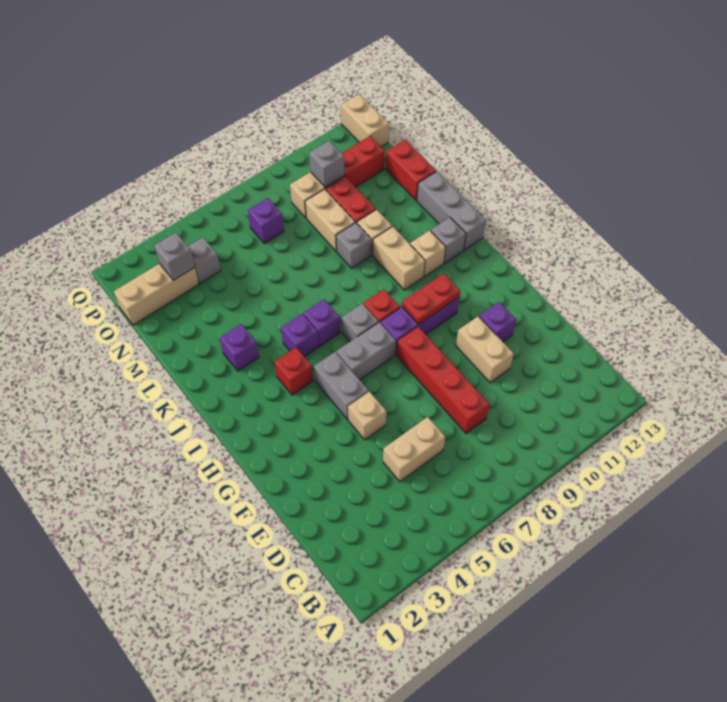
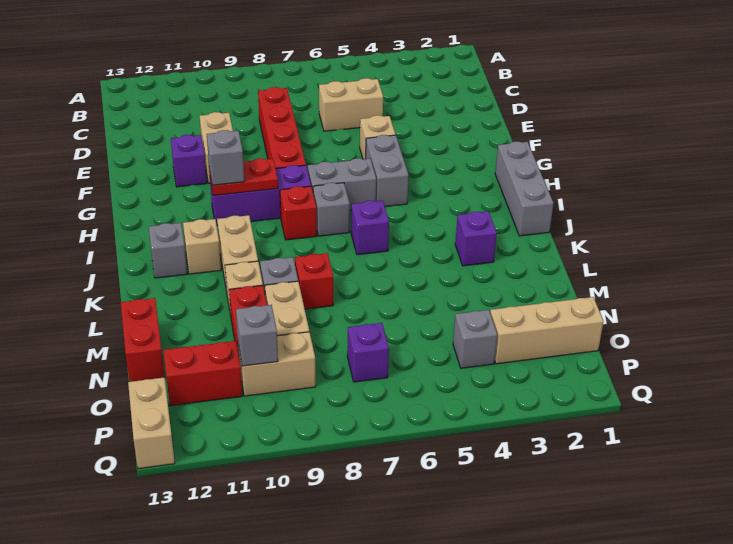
red brick I4 level 1 -> red brick L8 level 1
purple brick J5 level 1 -> none
grey brick J13:L13 level 1 -> grey brick H1:J1 level 1
grey brick O3 level 2 -> grey brick H10 level 3

